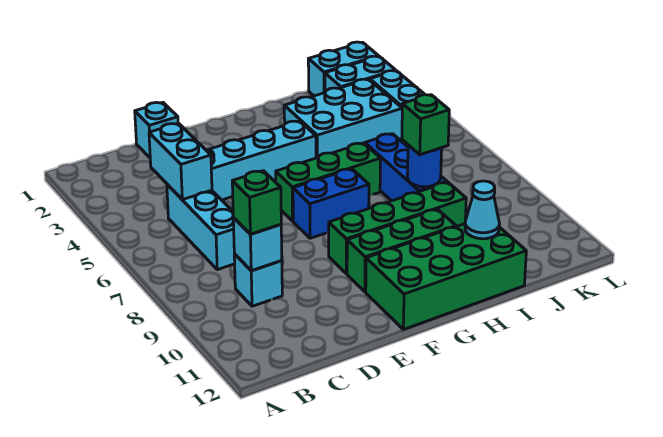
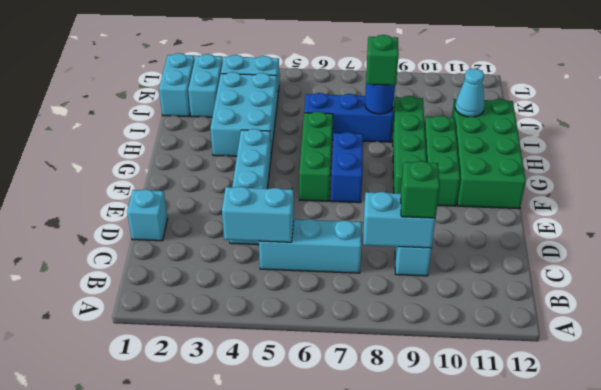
cyan brick C9 level 2 -> cyan brick C8:C9 level 2

